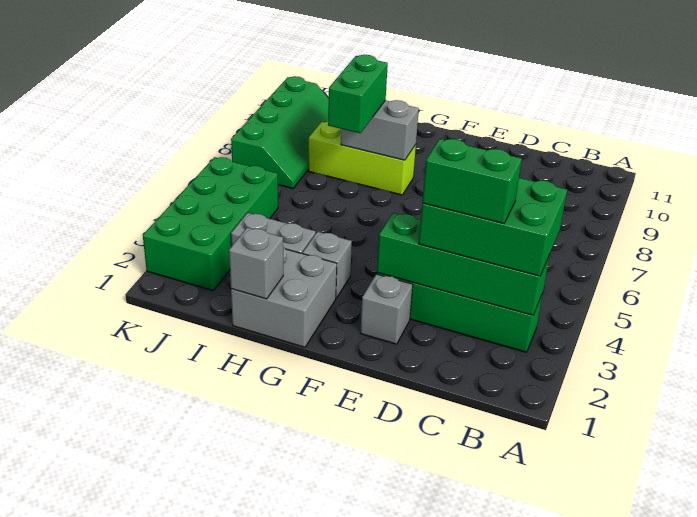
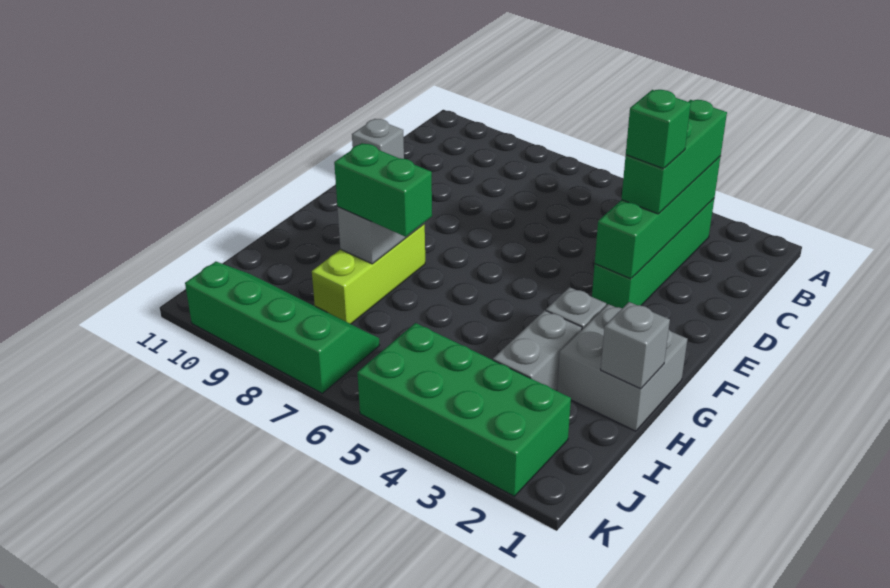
green brick B3:D4 level 3 -> green brick B3:D3 level 3
green brick C3:D3 level 4 -> green brick D3 level 4
grey brick E2 level 1 -> grey brick D11 level 1

